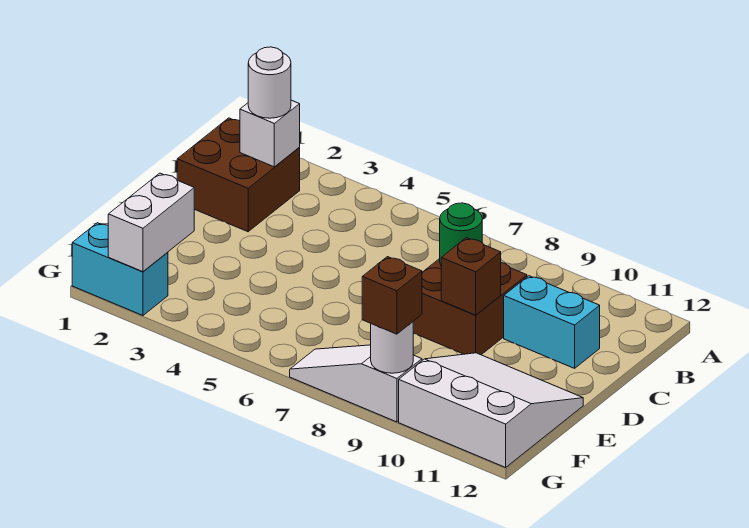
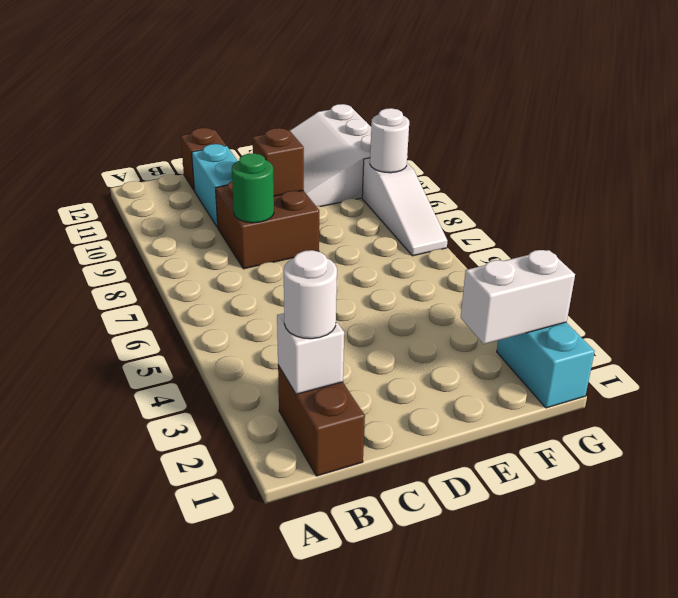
brown brick B1:C2 level 1 -> brown brick B1:B2 level 1
brown brick G9 level 3 -> brown brick C12 level 1

